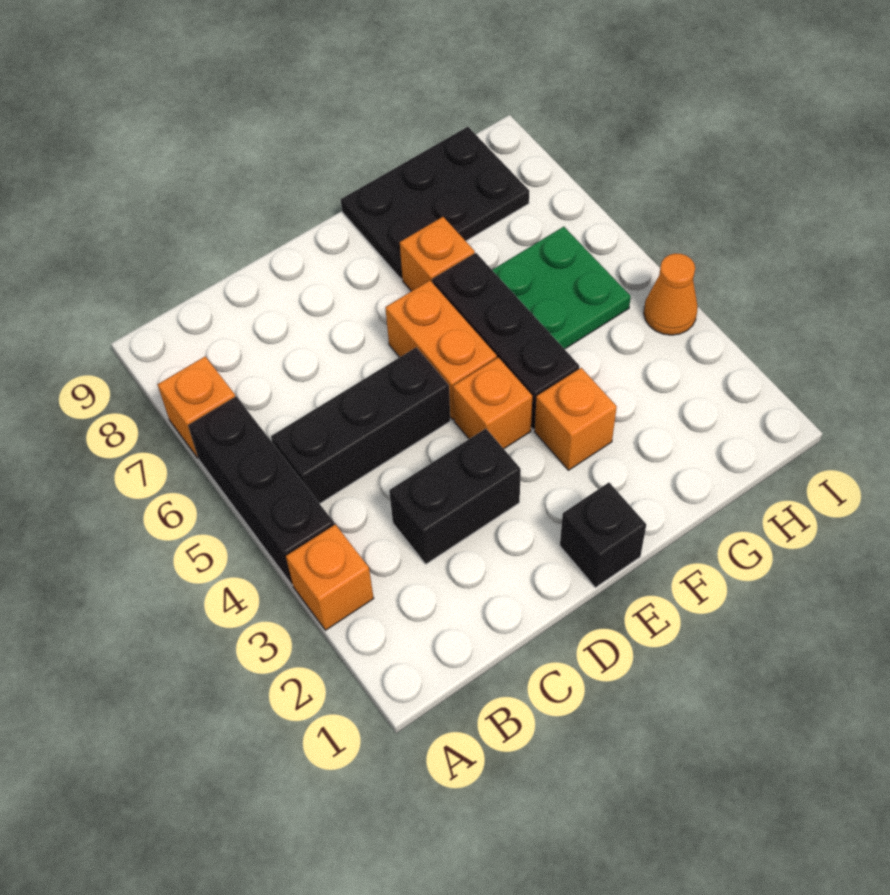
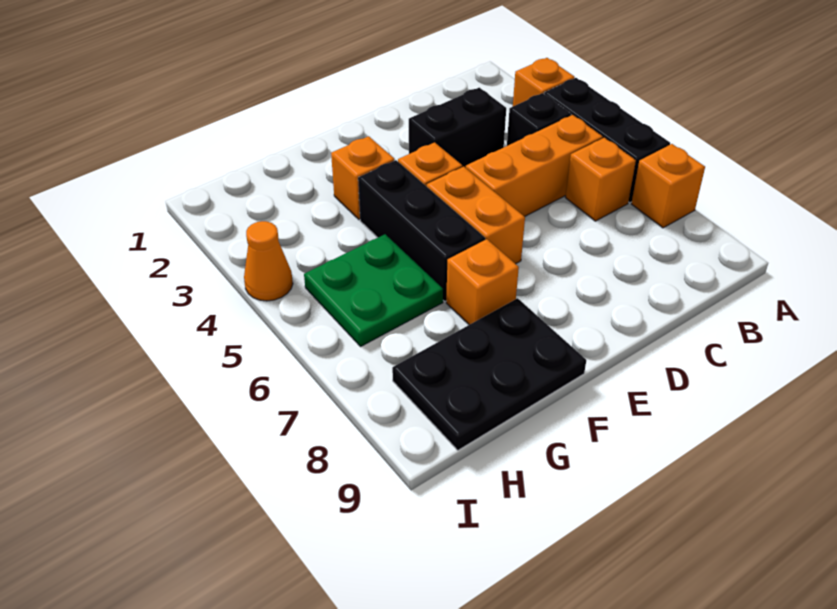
black brick B5:D5 level 1 -> orange brick B5:D5 level 1
none -> orange brick B6 level 1
black brick E1 level 1 -> black brick B4 level 1

